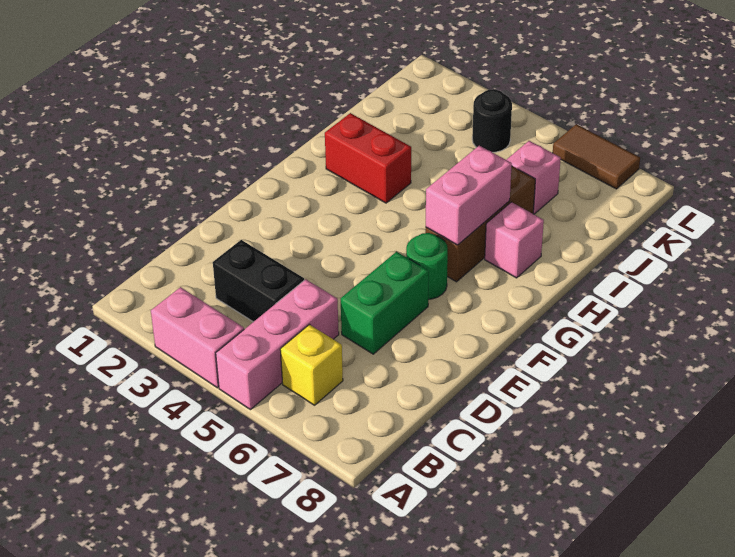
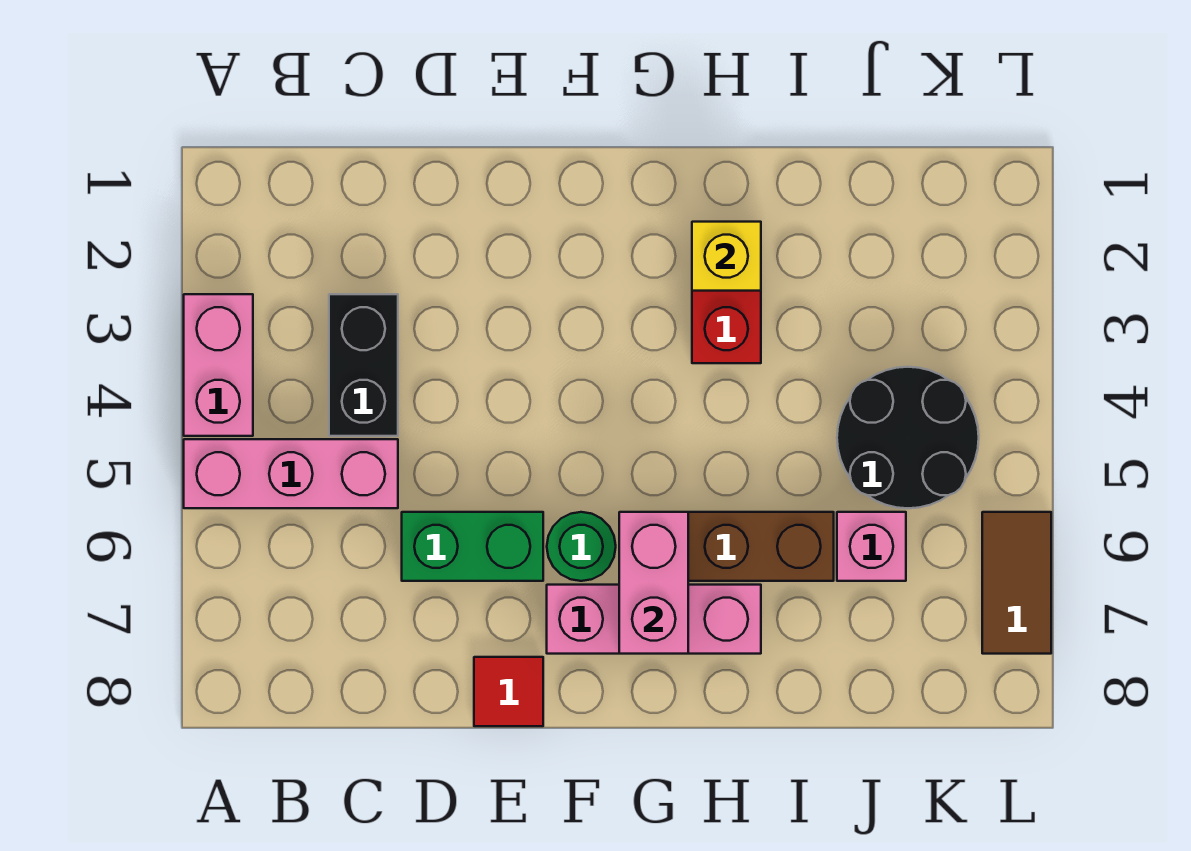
yellow brick B6 level 1 -> yellow brick H2 level 2
none -> red tile E8 level 1
pink brick G6:H6 level 2 -> pink brick G6:G7 level 2
pink brick H7 level 1 -> pink brick F7:H7 level 1
black round brick K4 level 1 -> black round brick J4:K5 level 1

